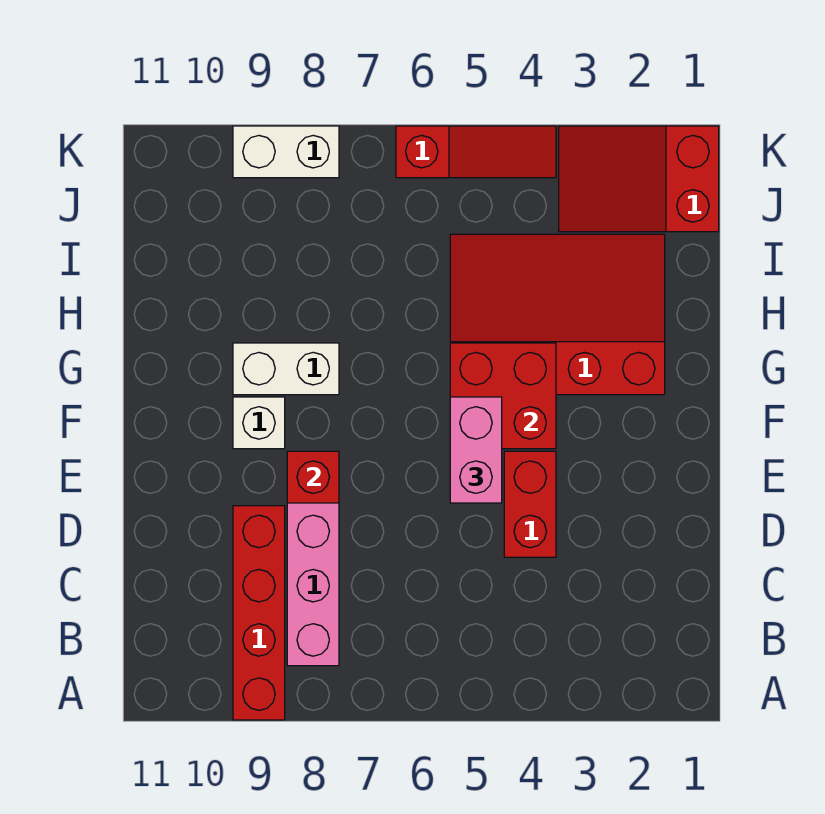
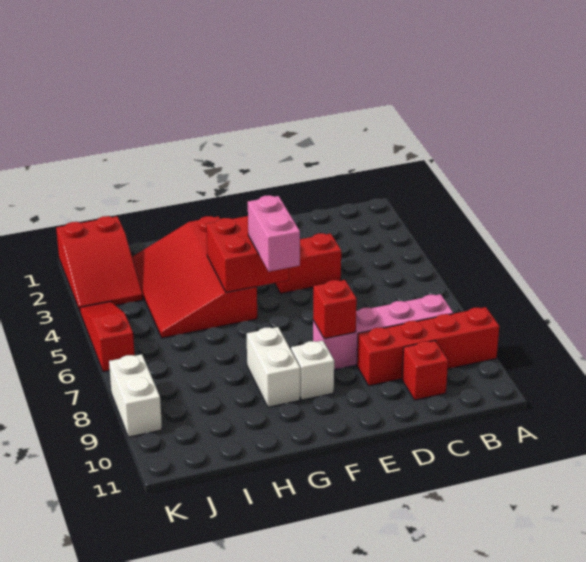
none -> red brick C10 level 1
pink brick E5:F5 level 3 -> pink brick F5:F6 level 3

